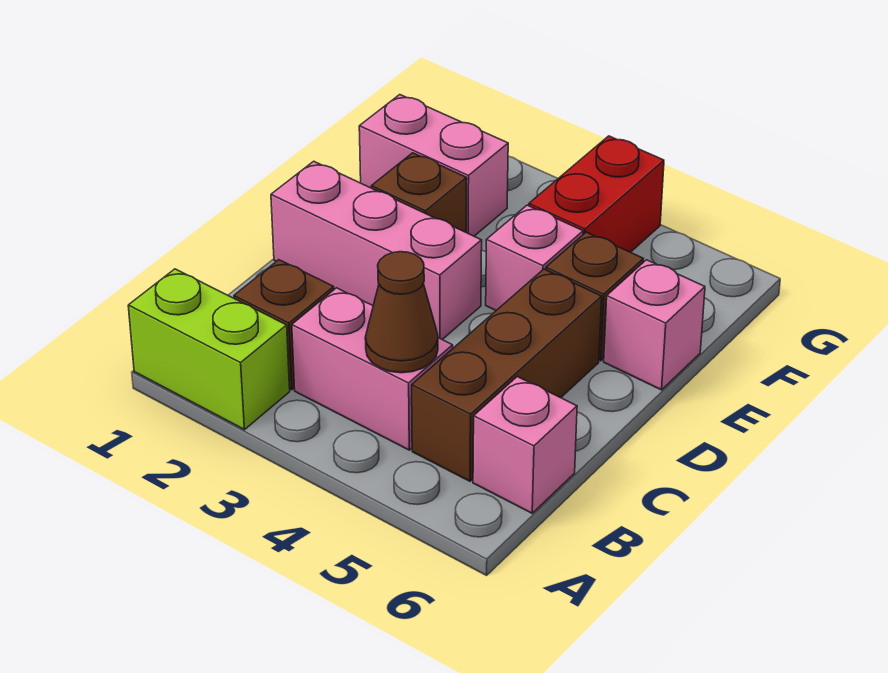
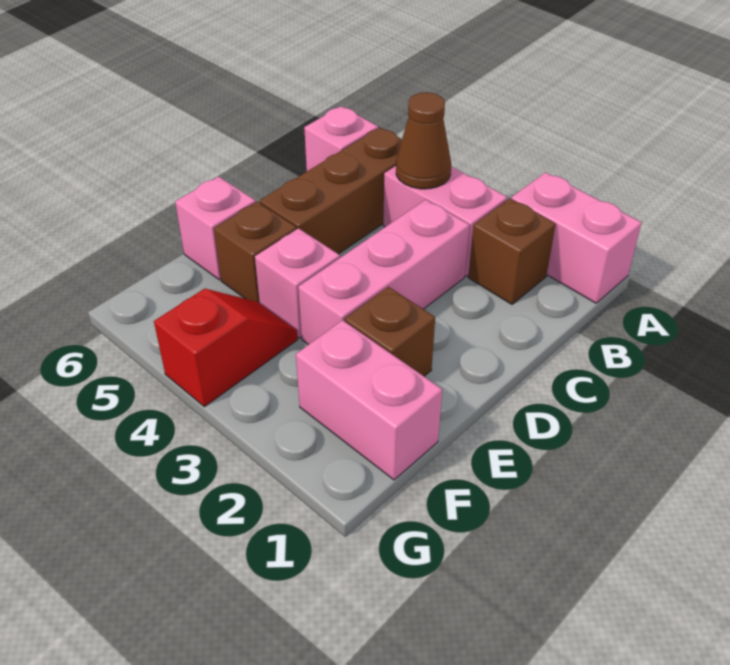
lime brick A1:A2 level 1 -> pink brick A1:A2 level 1
pink brick D1:D3 level 1 -> pink brick C3:E3 level 1
red brick F4:G4 level 1 -> red slope F4:G4 level 1 top G

